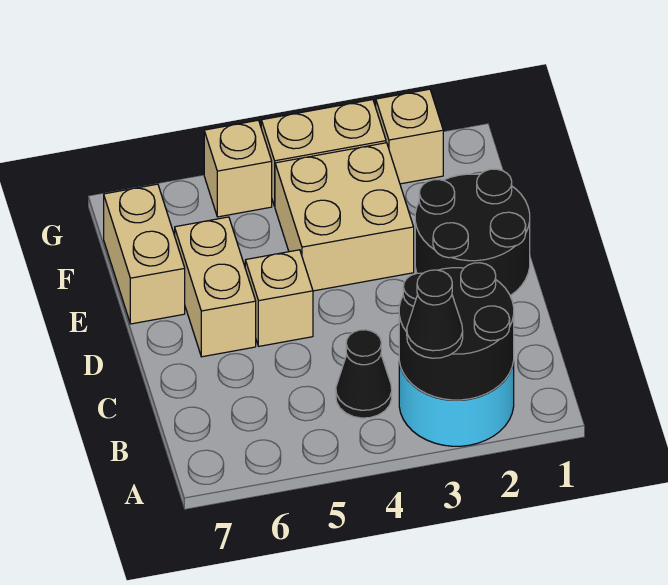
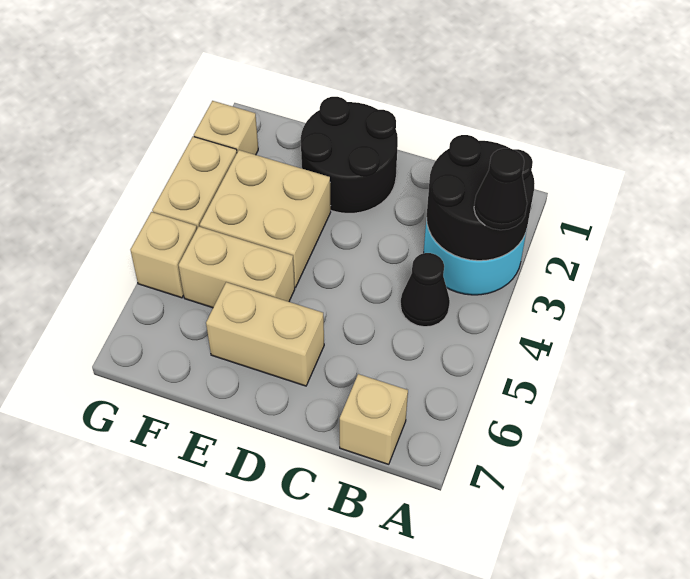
tan brick D5 level 1 -> tan brick B7 level 1
tan brick E7:F7 level 1 -> tan brick E5:F5 level 1

